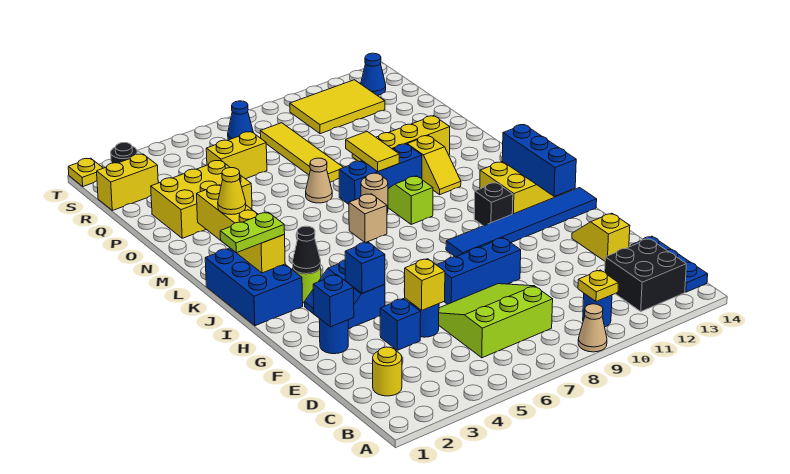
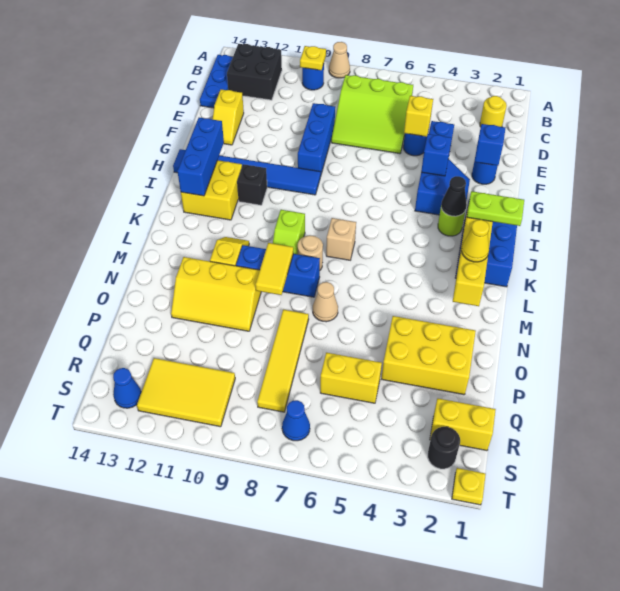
blue brick F7:F9 level 1 -> blue brick E9:G9 level 1

